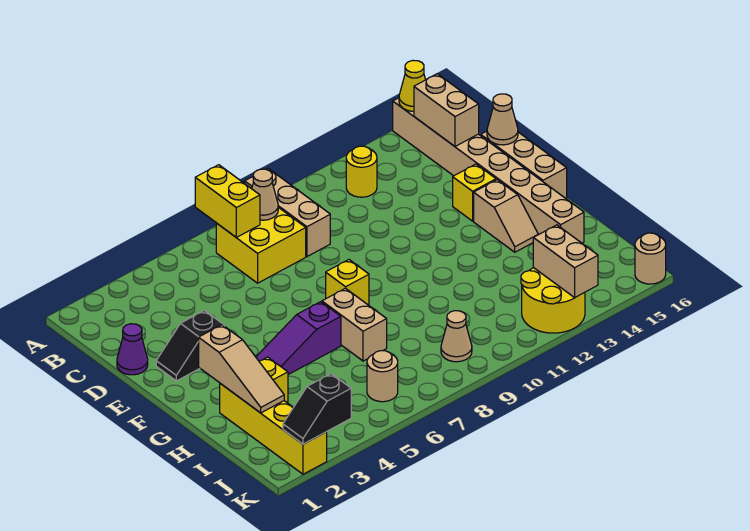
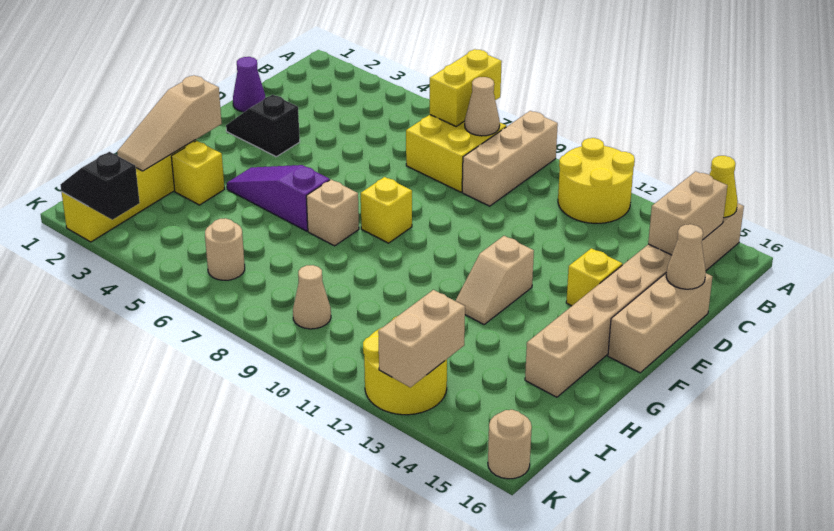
yellow round brick B12 level 1 -> yellow round brick A11:B12 level 1
tan slope F14:G14 level 1 top F -> tan slope F12:G12 level 1 top F
tan brick G7:H7 level 1 -> tan brick G7 level 1

